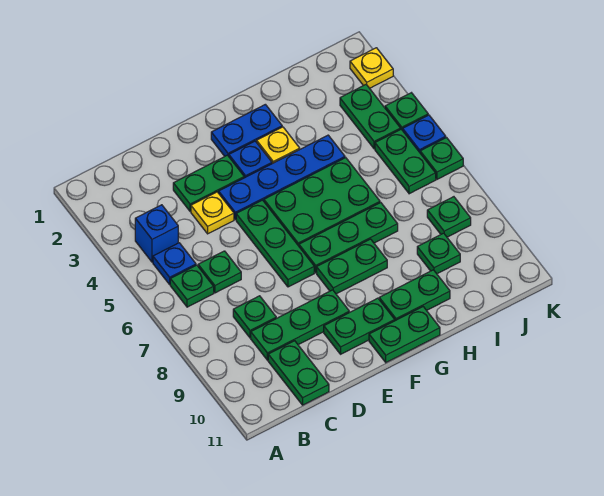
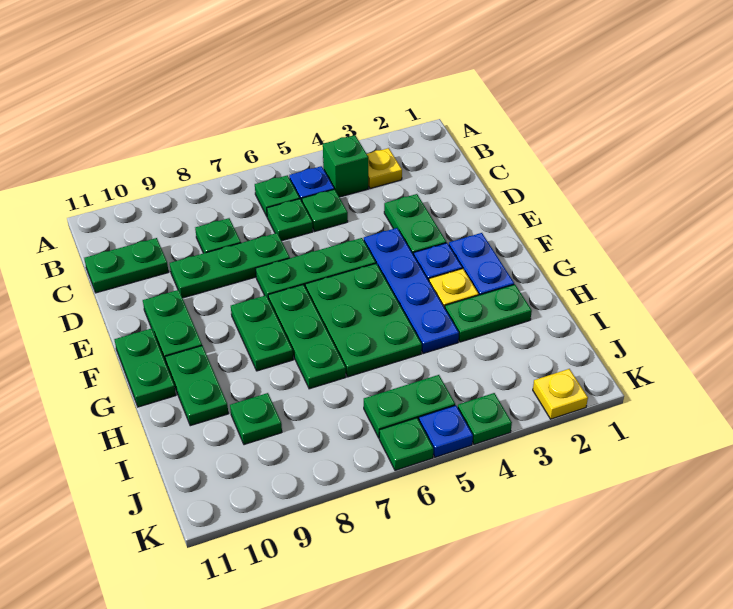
blue brick B4 level 1 -> green brick B4 level 1
green plate C9:E9 level 1 -> green plate D7:D9 level 1
yellow plate D4 level 1 -> yellow plate B3 level 1
green plate J3:J4 level 1 -> green plate H2:H3 level 1
green plate J8 level 1 -> green plate C5 level 1

